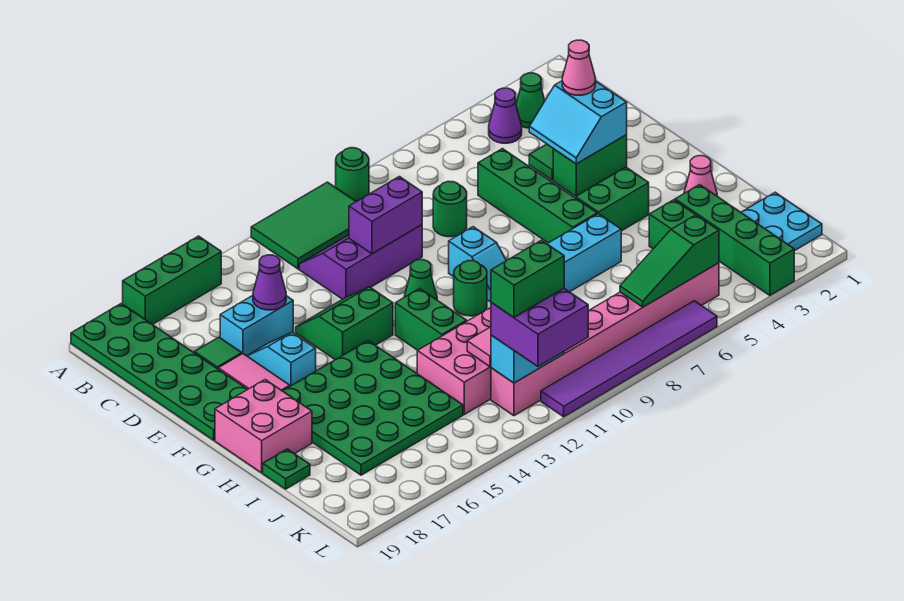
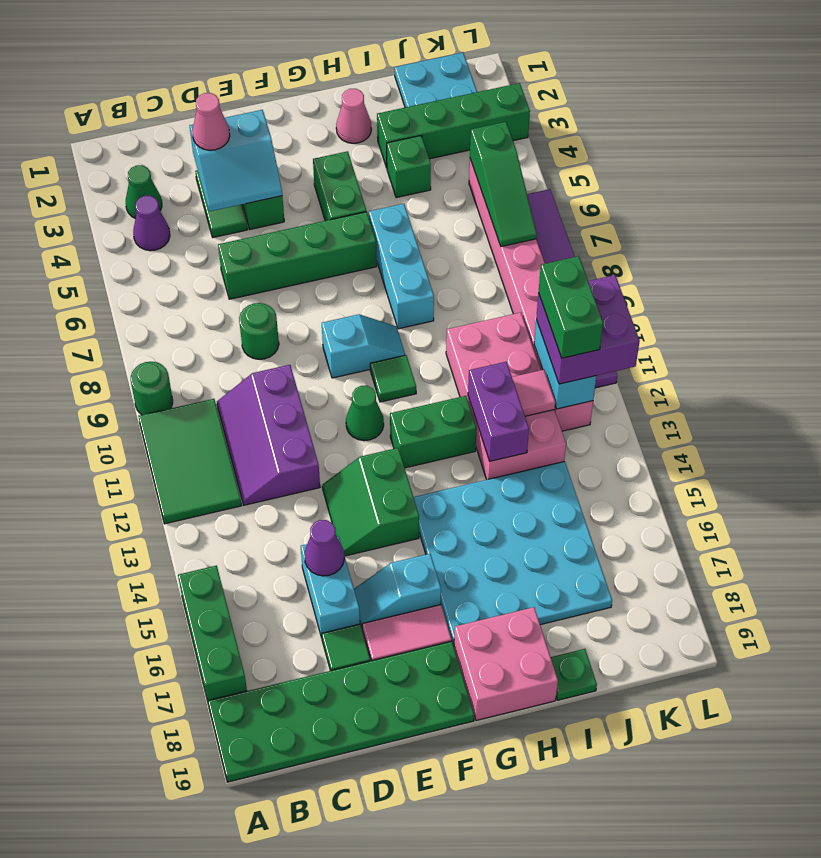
purple brick D10:D11 level 2 -> purple brick I12:I13 level 2
green round brick G10 level 1 -> green tile G10 level 1
green plate G14:J17 level 1 -> cyan plate G14:J17 level 1

